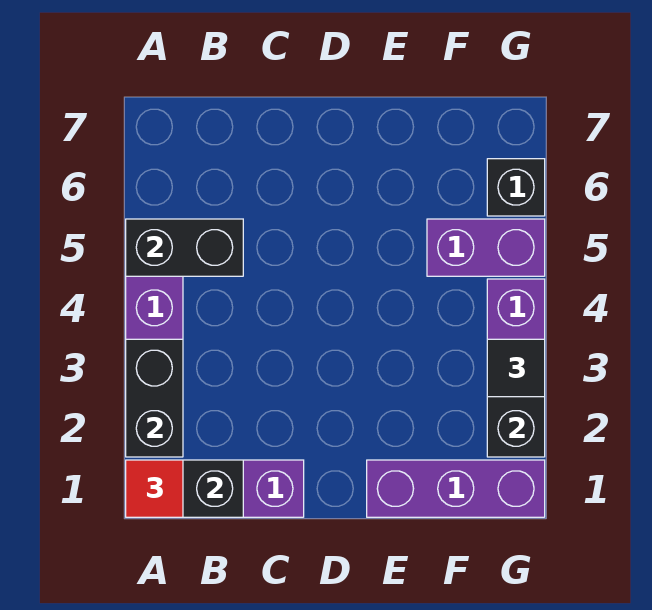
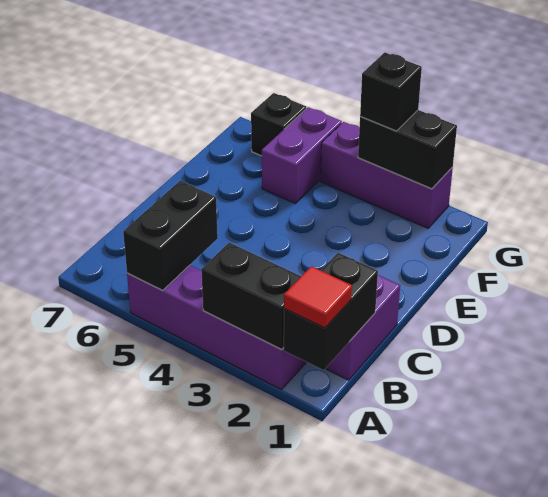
purple brick E1:G1 level 1 -> none
black tile G3 level 3 -> black brick G3 level 3

